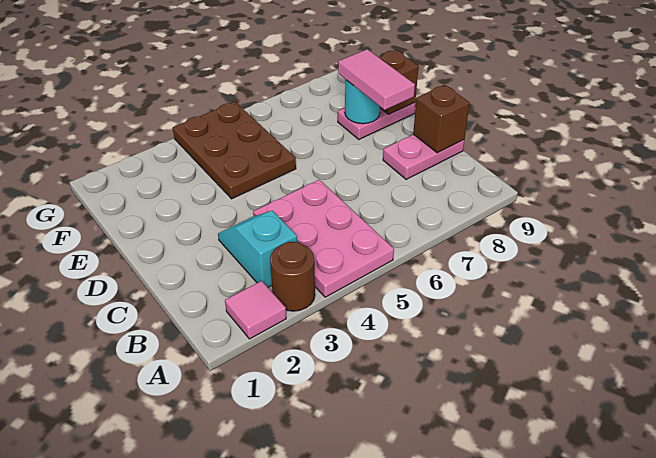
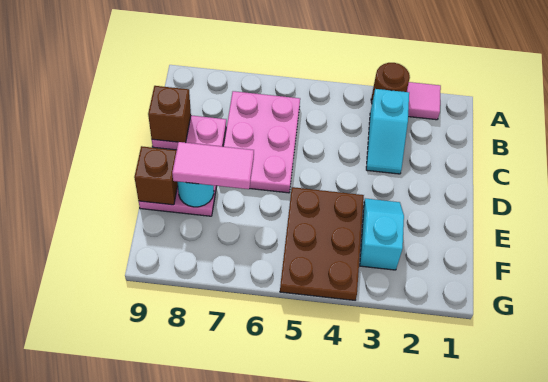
pink plate A4:C5 level 1 -> pink plate B6:D7 level 1
pink tile D8:E8 level 3 -> pink tile E7:E8 level 3
none -> cyan slope E3:F3 level 1 top F

